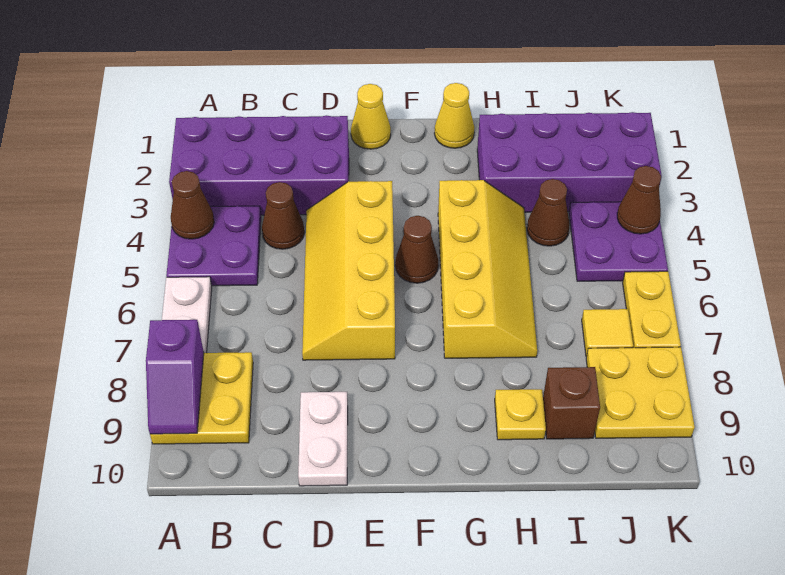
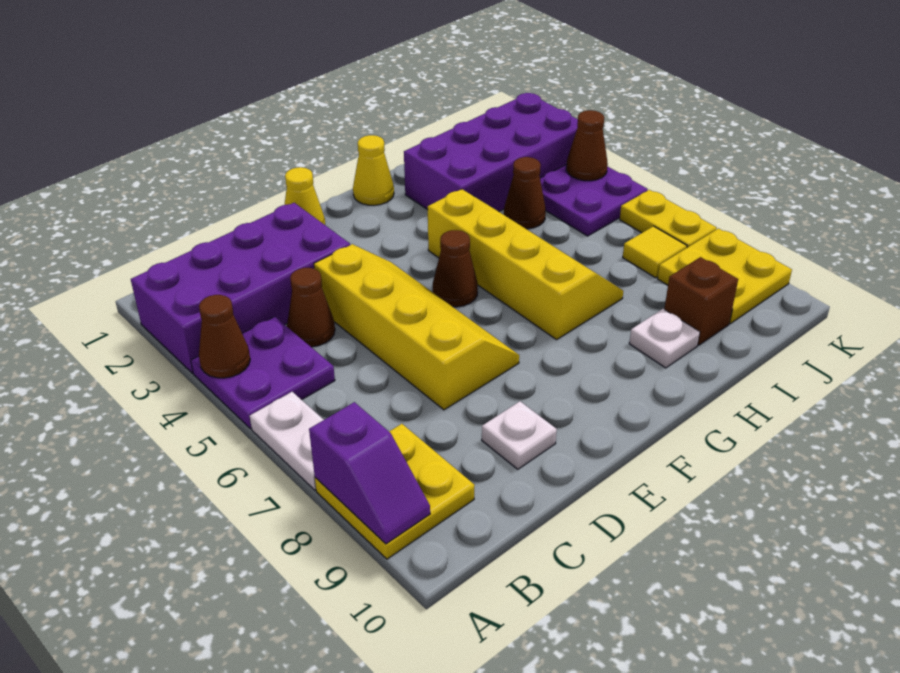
yellow slope D4:E7 level 1 top E -> yellow slope D4:E7 level 1 top D
white plate D9:D10 level 1 -> white plate D9 level 1
yellow plate H9 level 1 -> white plate H9 level 1

